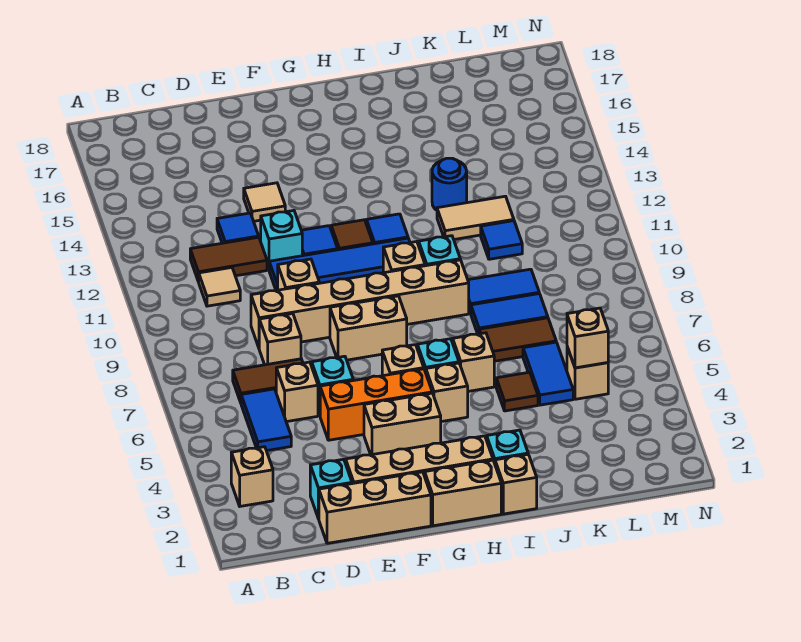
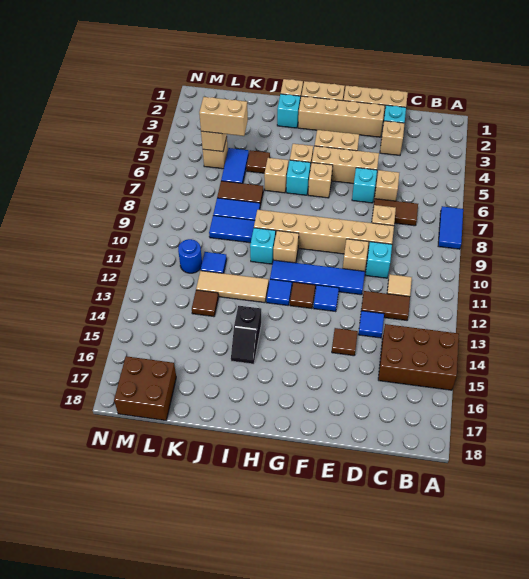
none -> brown brick A14:C15 level 1
tan brick B3 level 1 -> tan brick D3 level 1
blue tile C5:C6 level 1 -> blue tile A7:A8 level 1
orange brick E5:G5 level 1 -> tan brick E5:G5 level 1
cyan brick E12 level 1 -> cyan brick D10 level 1
tan tile E14 level 1 -> brown tile E14 level 1
tan brick F8:G8 level 1 -> tan brick K5:L5 level 3
none -> black slope I14:I15 level 1 top 14
tan tile J12:K12 level 1 -> tan tile I12:K12 level 1
blue round brick J13 level 1 -> blue round brick L11 level 1
none -> brown tile K13 level 1
none -> brown brick L17:M18 level 1

